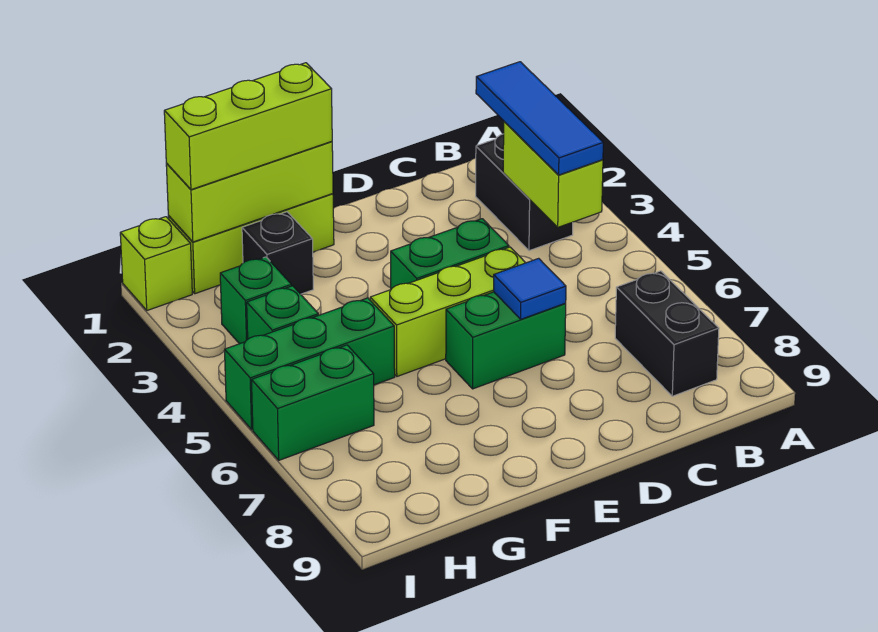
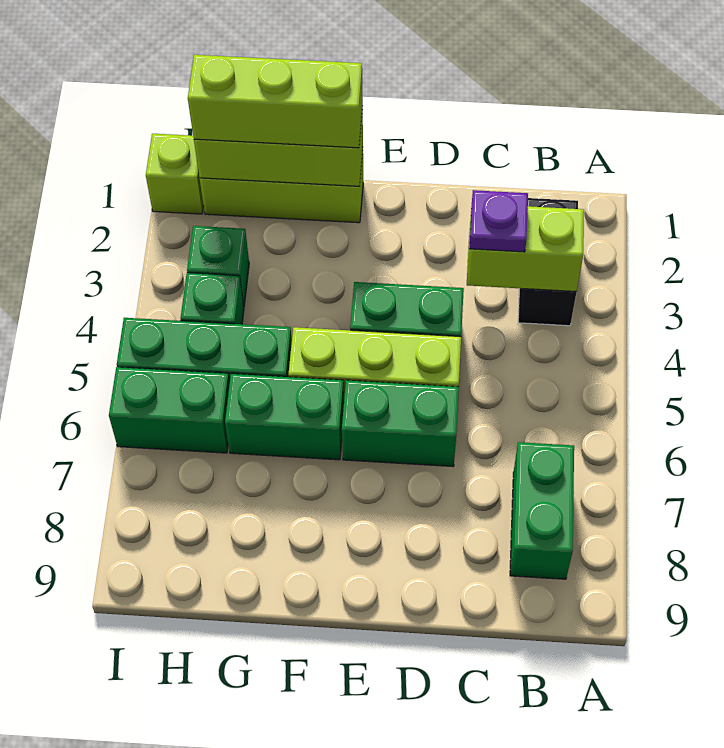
blue tile B2:B4 level 3 -> none
lime brick B3:B4 level 2 -> lime brick B3:C3 level 2
black brick B7:B8 level 1 -> green brick B7:B8 level 1
none -> purple plate C3 level 3
blue tile D6 level 2 -> none
none -> green brick F6:G6 level 1
black brick G2 level 1 -> none

